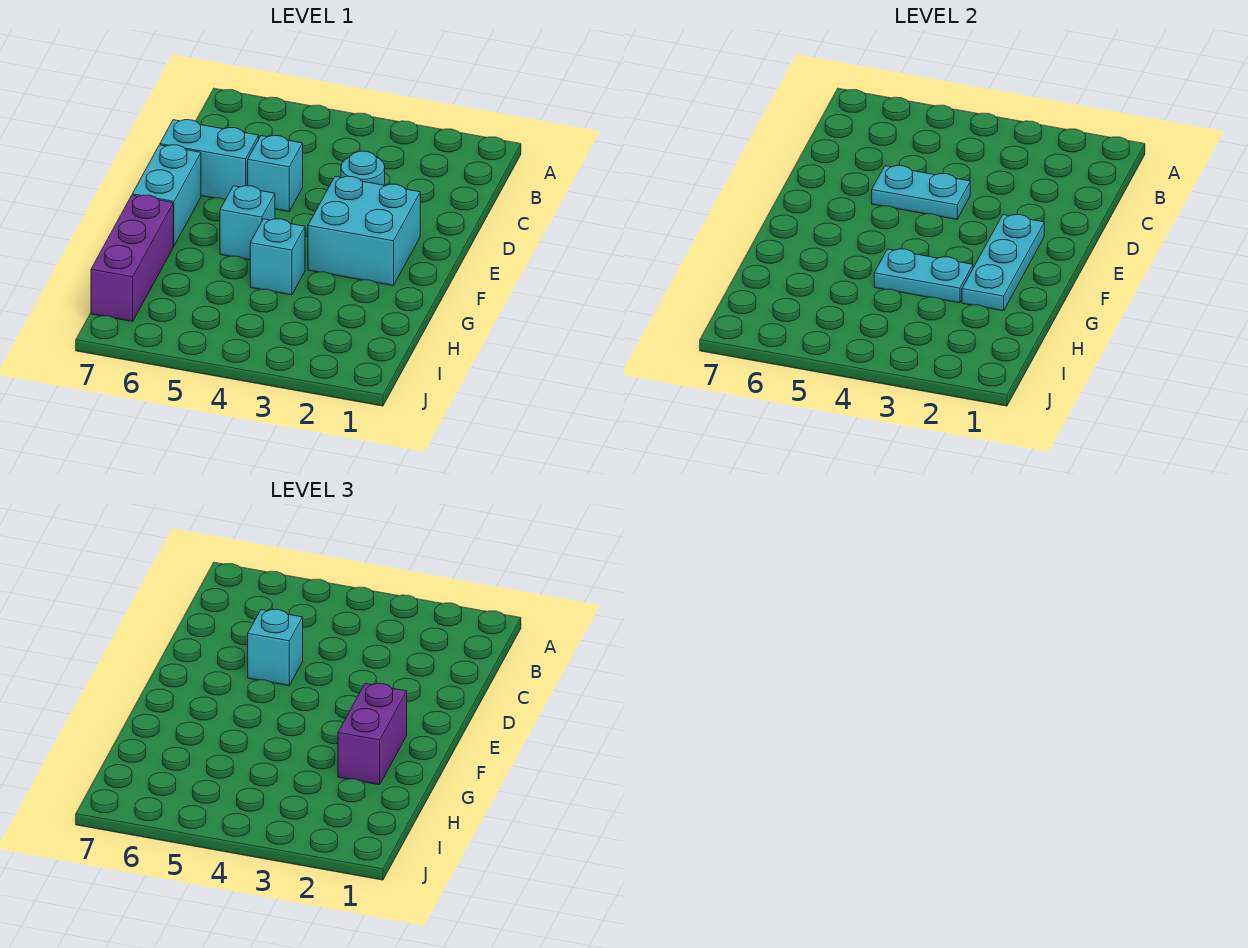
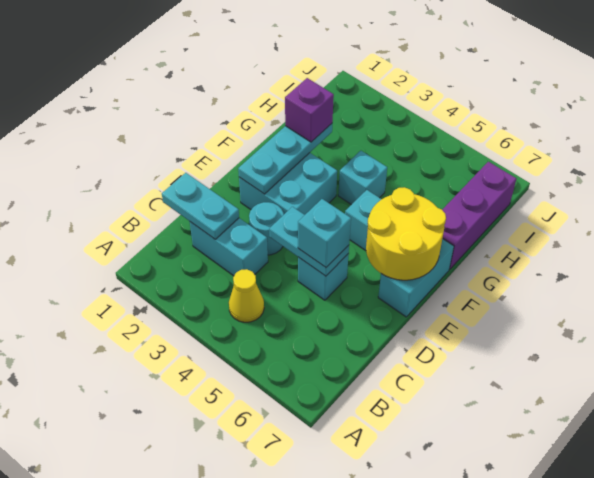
none -> yellow cone B4 level 1
cyan brick D6:D7 level 1 -> cyan brick C2:C3 level 1
none -> yellow round brick E6:F7 level 2
purple brick F2:G2 level 3 -> purple brick G2 level 3
cyan plate G3:G4 level 2 -> cyan plate C1:C2 level 2

